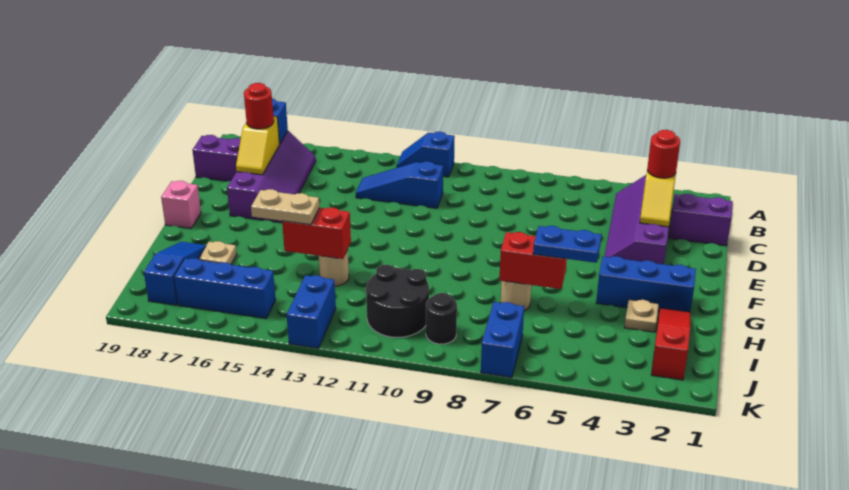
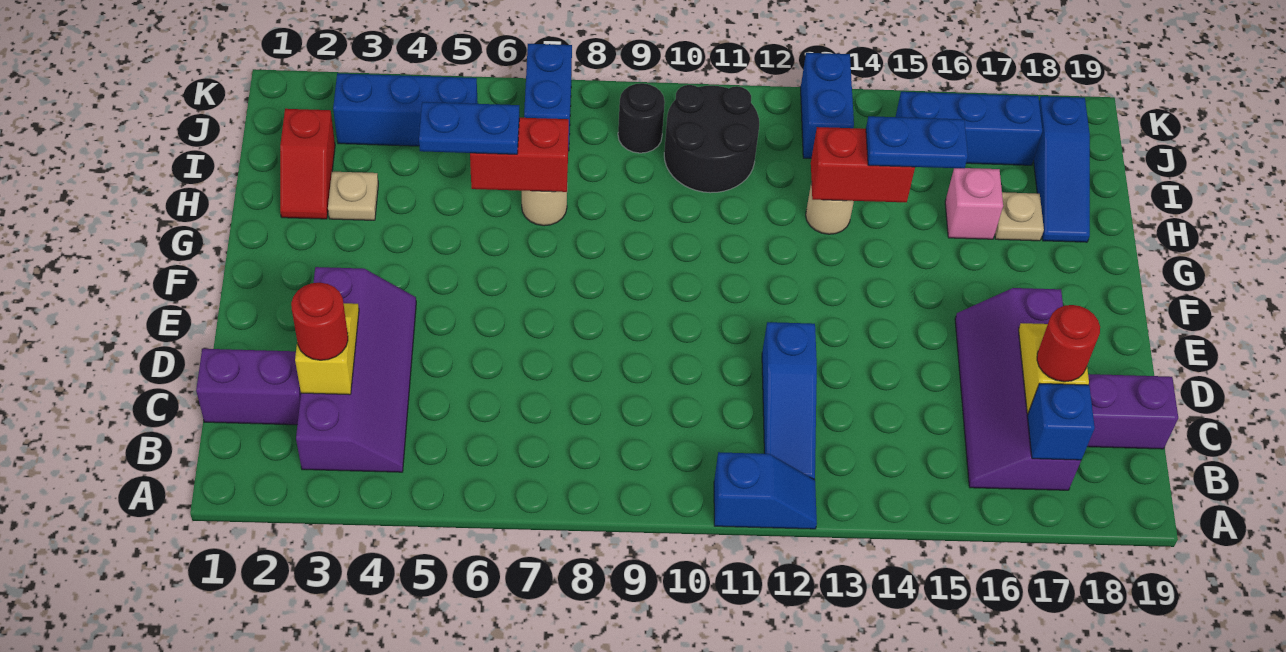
blue slope C11:C13 level 1 top 11 -> blue slope B12:D12 level 1 top D
pink brick F19 level 1 -> pink brick H16 level 1
blue brick G2:G4 level 1 -> blue brick J3:J5 level 1
red slope H2:J2 level 1 top J -> red slope H2:I2 level 1 top I
tan plate H14:H15 level 3 -> blue plate H14:H15 level 3

